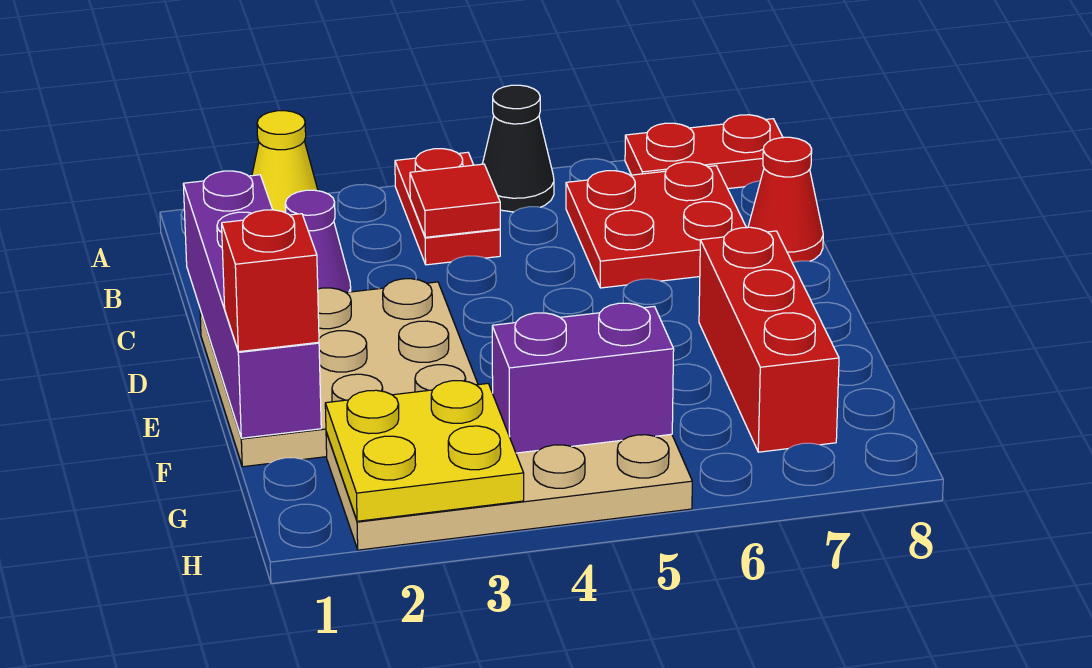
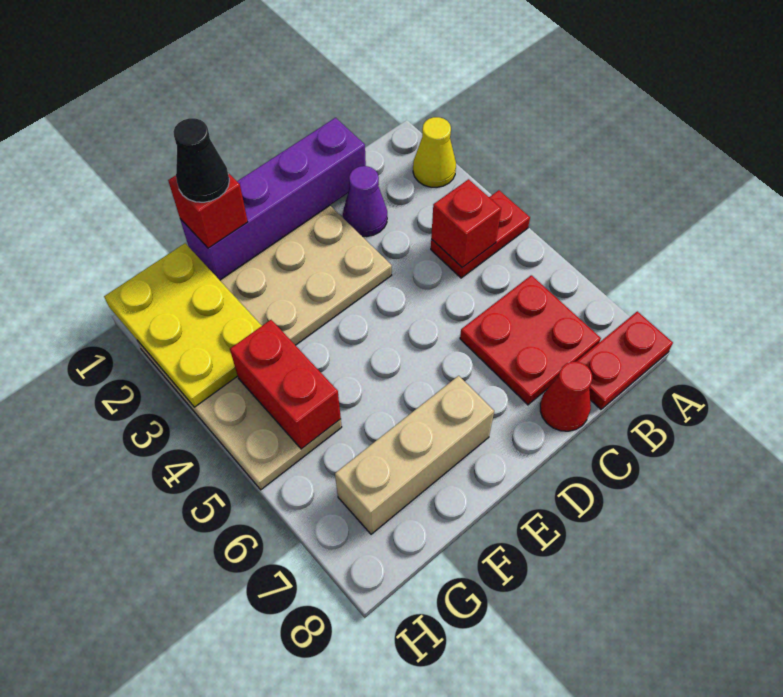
black cone A5 level 1 -> black cone F1 level 4
red plate A7:A8 level 1 -> red plate A8:B8 level 1
red tile B4 level 2 -> red brick B4 level 2
red brick E7:G7 level 1 -> tan brick E7:G7 level 1
yellow plate G2:H3 level 2 -> yellow plate G1:H3 level 2
purple brick G4:G5 level 2 -> red brick G4:G5 level 2

